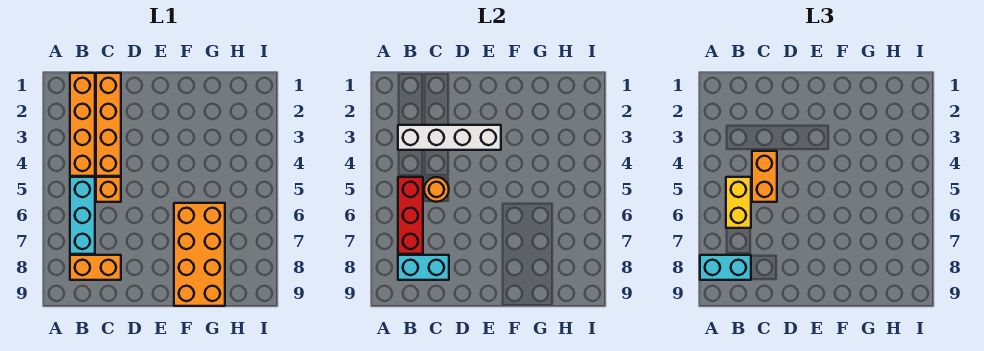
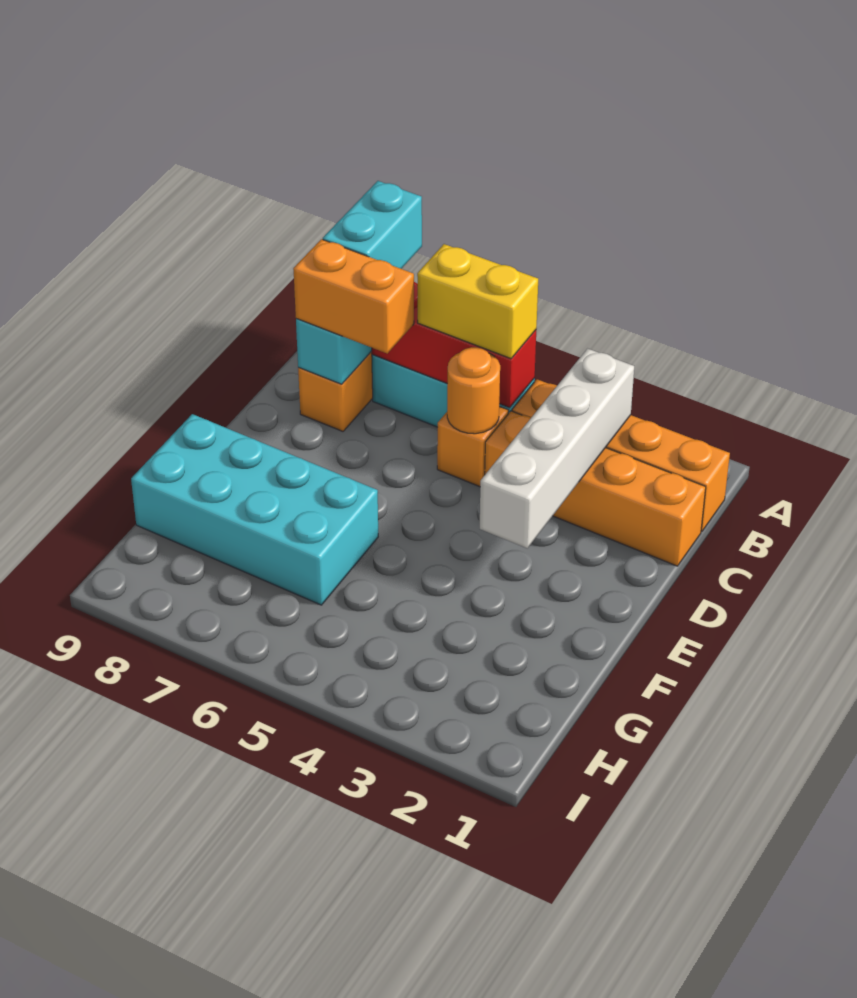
orange brick C4:C5 level 3 -> orange brick C7:C8 level 3
orange brick F6:G9 level 1 -> cyan brick F6:G9 level 1

